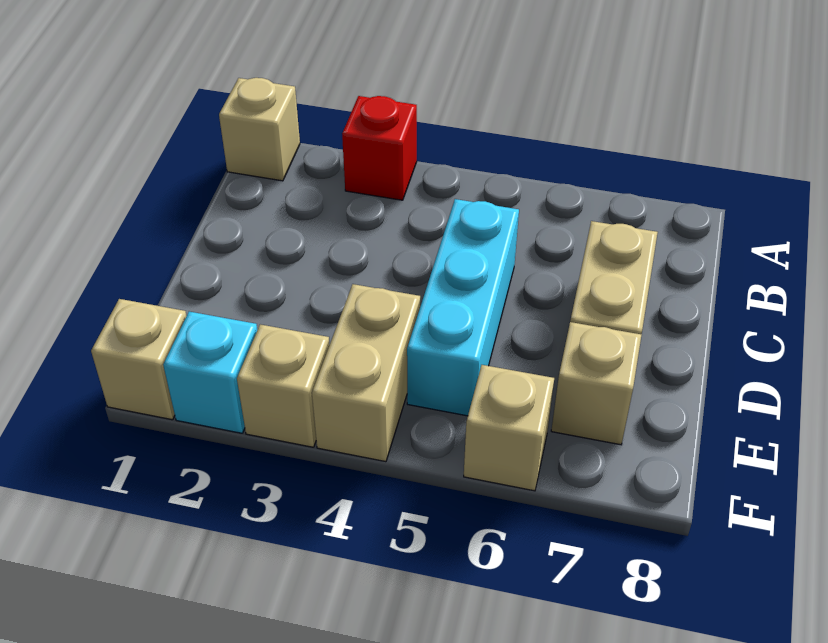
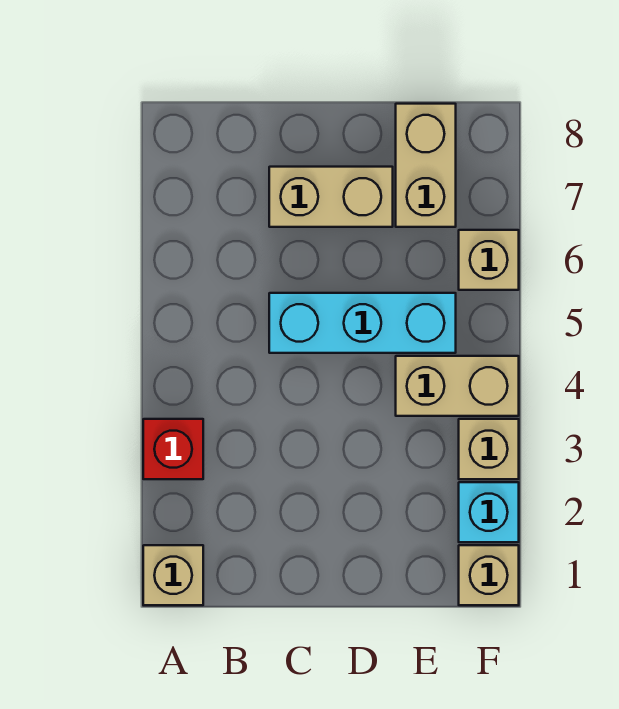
tan brick E7 level 1 -> tan brick E7:E8 level 1

